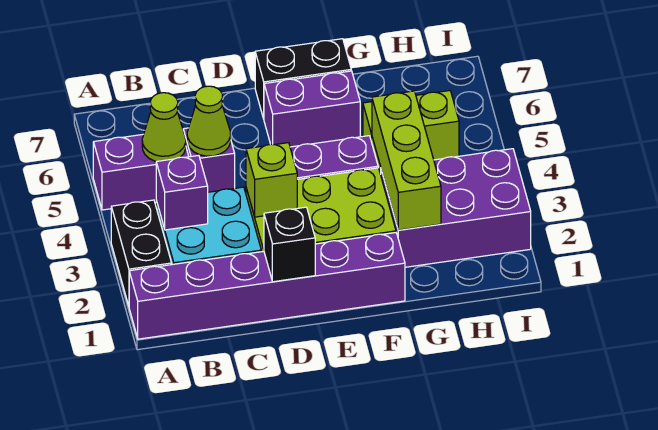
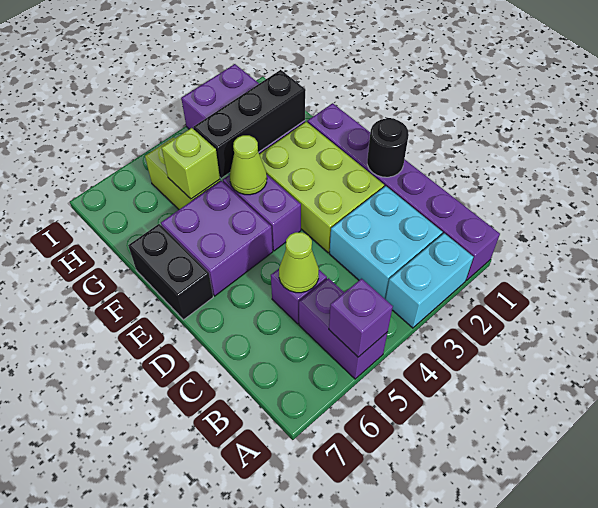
black brick A2:A3 level 1 -> cyan brick A2:A3 level 1
purple brick B3 level 2 -> purple brick A5 level 2
lime cone B5 level 2 -> lime cone F4 level 2
black brick D1 level 2 -> black round brick D1 level 2
lime brick D3 level 2 -> lime brick G5 level 2
purple brick E6:F6 level 1 -> purple brick E5:F6 level 1
lime brick G2:G4 level 2 -> black brick G2:G4 level 2

